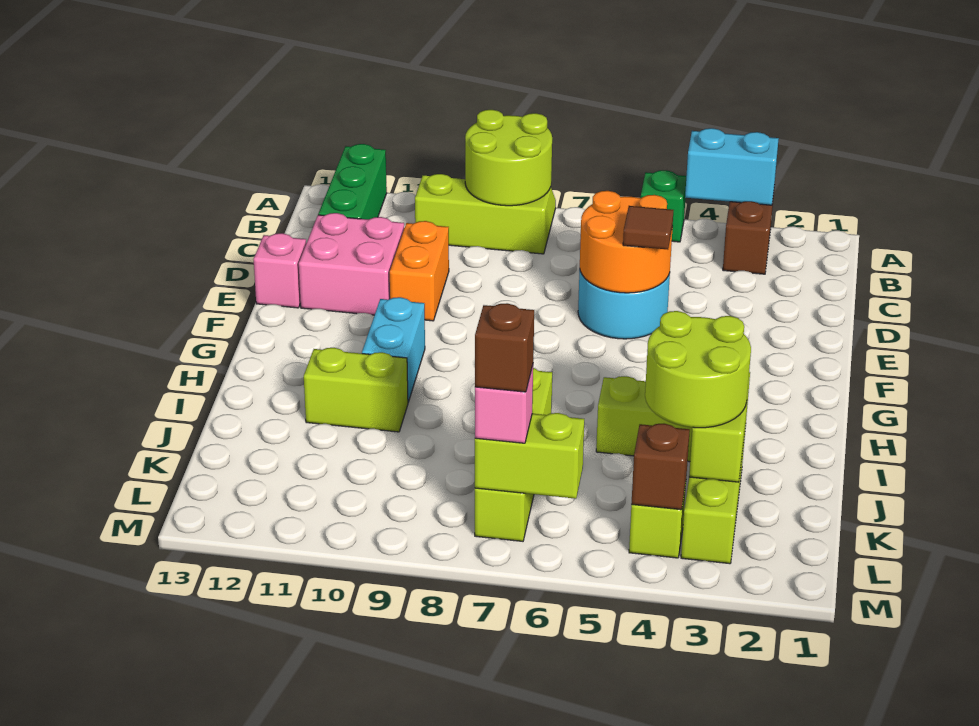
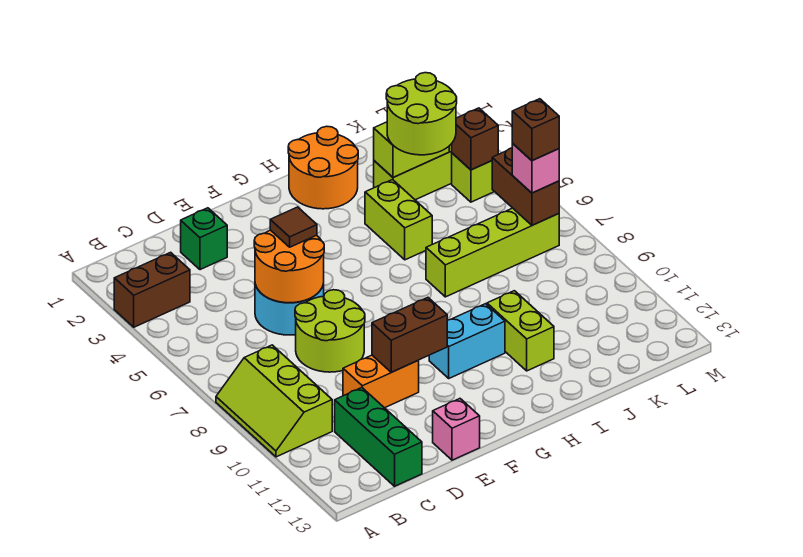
cyan brick A3:A4 level 2 -> none
green brick A5 level 1 -> green brick D2 level 1
lime round brick A8:B9 level 2 -> lime round brick D7:E8 level 1
green brick A12:C12 level 1 -> green brick C11:C13 level 1
pink brick D11:E12 level 1 -> none
none -> brown brick E10:F10 level 2
none -> orange round brick H1:I2 level 1
lime brick L6:L7 level 2 -> brown brick L6:L7 level 2

